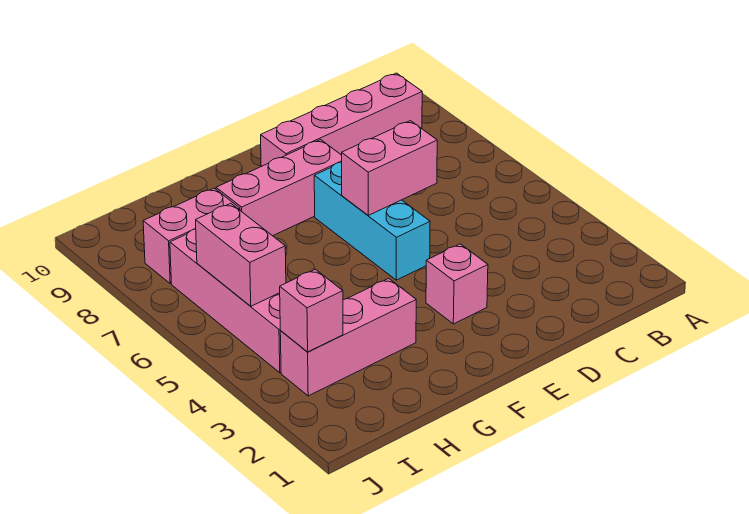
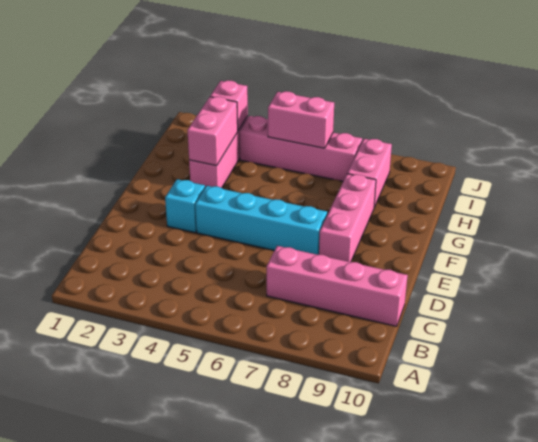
pink brick B9:E9 level 1 -> pink brick C7:C10 level 1
pink brick D6:E6 level 2 -> pink brick G3:H3 level 2
pink brick E3 level 1 -> cyan brick E3 level 1
cyan brick E5:E7 level 1 -> cyan brick E4:E7 level 1

